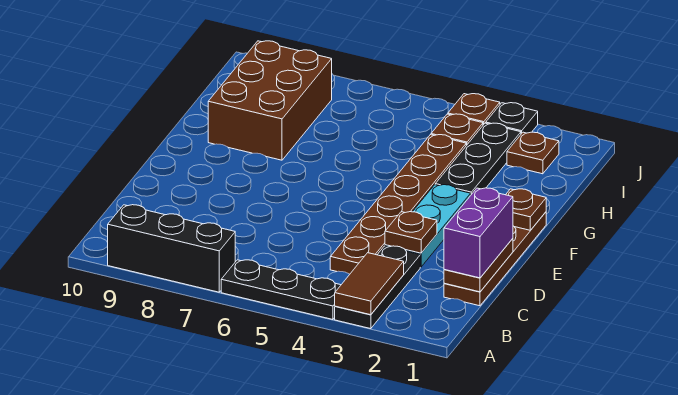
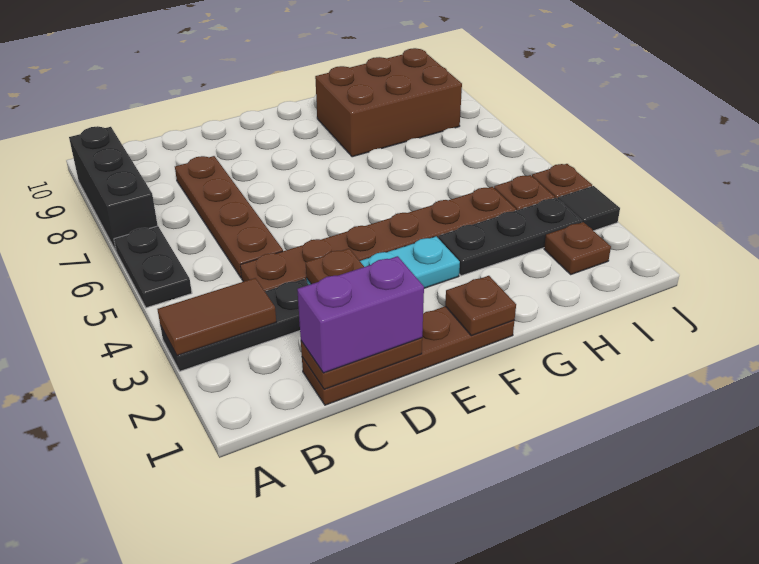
black plate A4:A6 level 1 -> black plate A5:A6 level 1
none -> brown plate C5:C8 level 1
black plate J3 level 1 -> black tile J3 level 1

